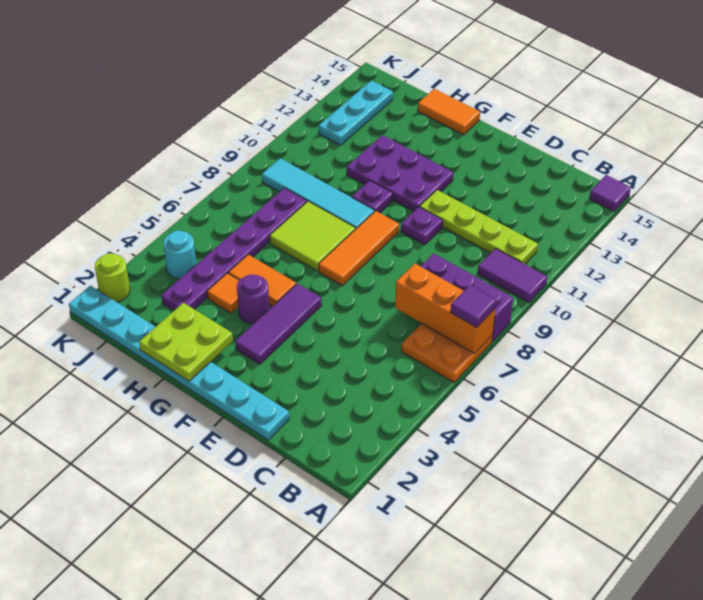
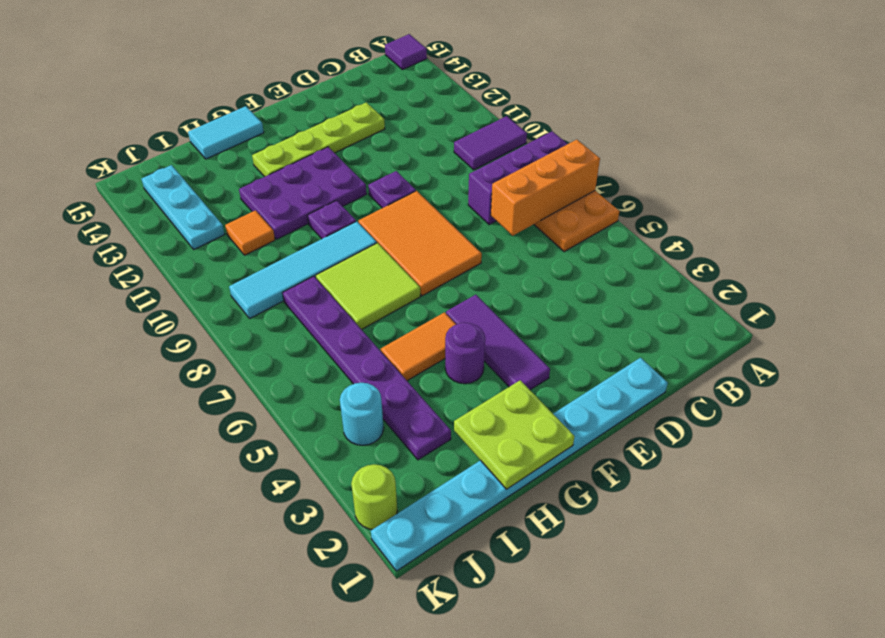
purple tile A7 level 3 -> none
lime plate B11:E11 level 1 -> lime plate D13:G13 level 1
orange tile F7:F9 level 1 -> orange tile E7:F9 level 1
orange tile G15:H15 level 1 -> cyan tile G15:H15 level 1
orange tile H4 level 1 -> orange tile I11 level 1

